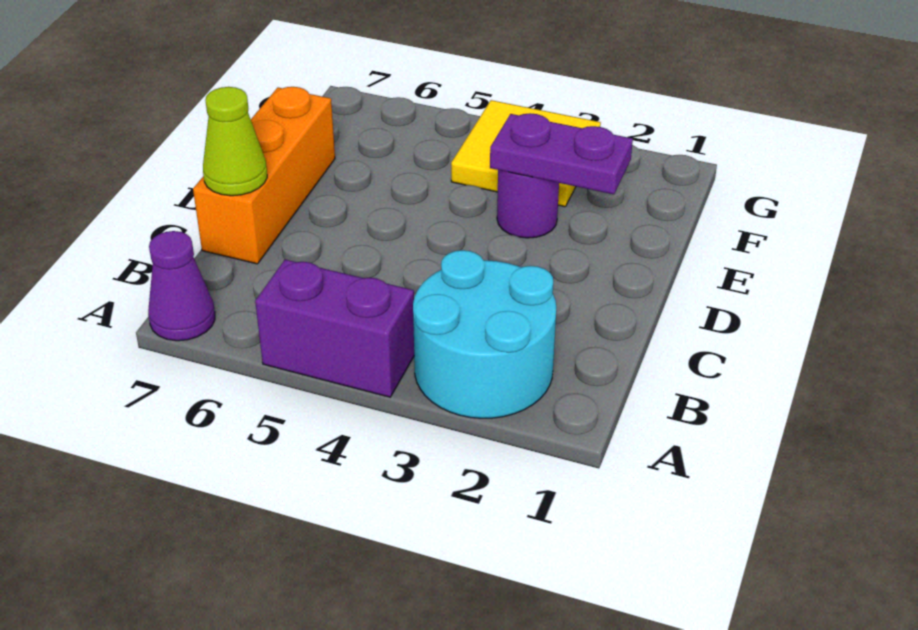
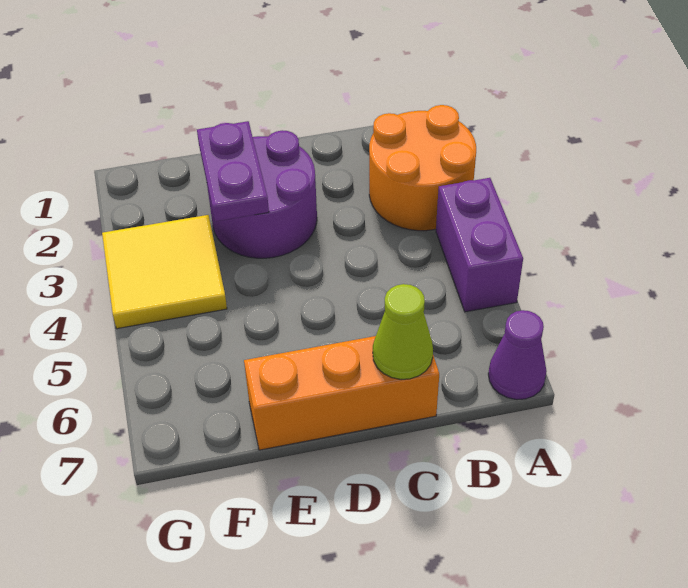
cyan round brick A2:B3 level 1 -> orange round brick A2:B3 level 1
purple round brick E3 level 1 -> purple round brick D2:E3 level 1

